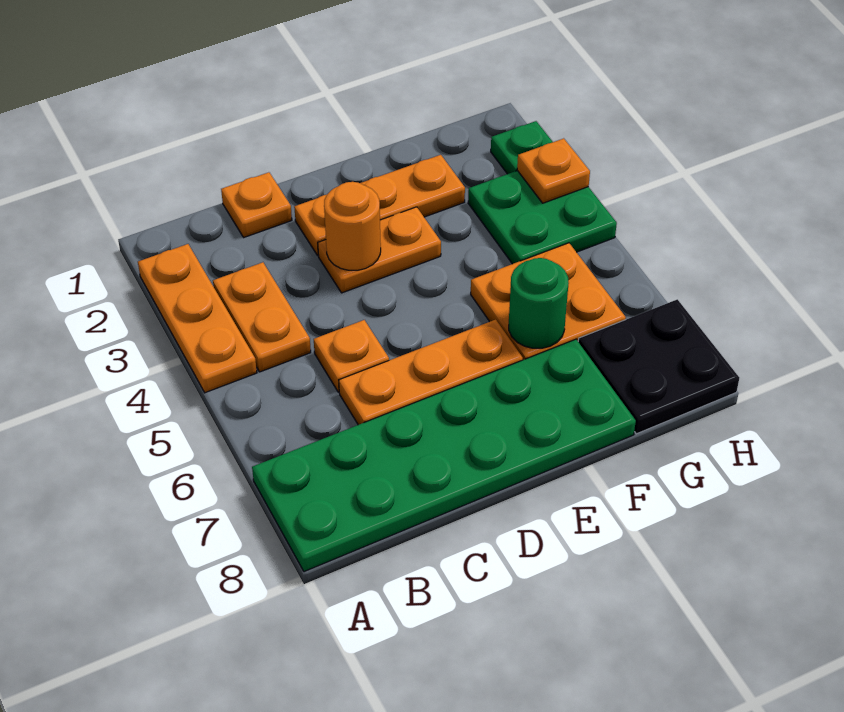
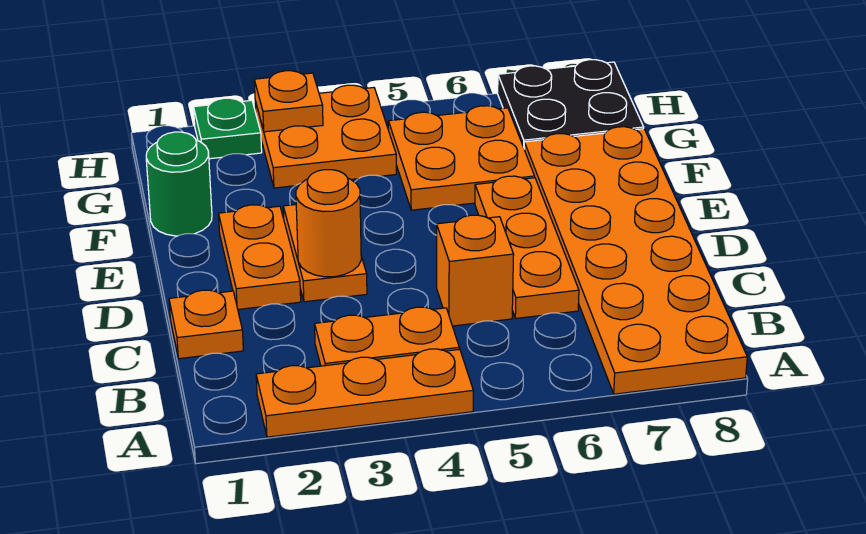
green plate A7:F8 level 1 -> orange plate A7:F8 level 1
orange plate C5 level 1 -> orange brick C5 level 1
orange plate D2:F2 level 1 -> orange plate D2:E2 level 1
green round brick F6 level 2 -> green round brick F1 level 1
green plate G3:H4 level 1 -> orange plate G3:H4 level 1

